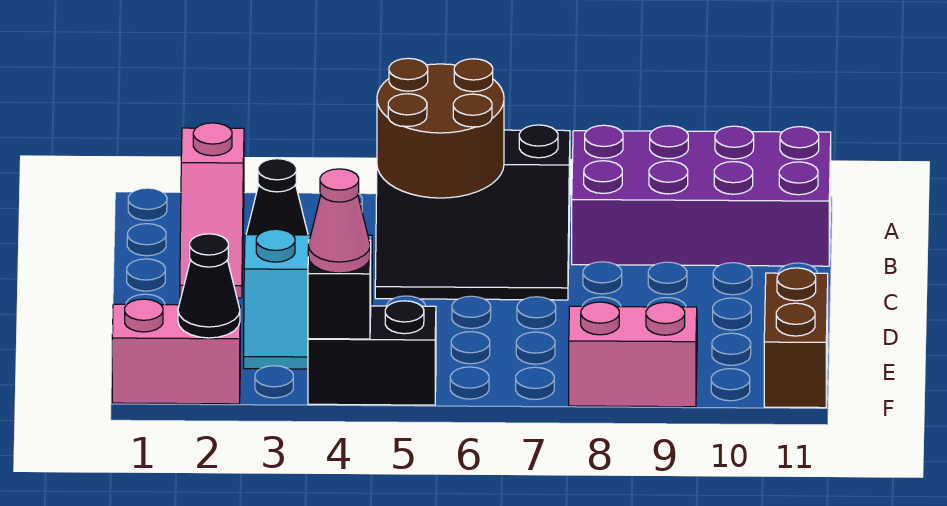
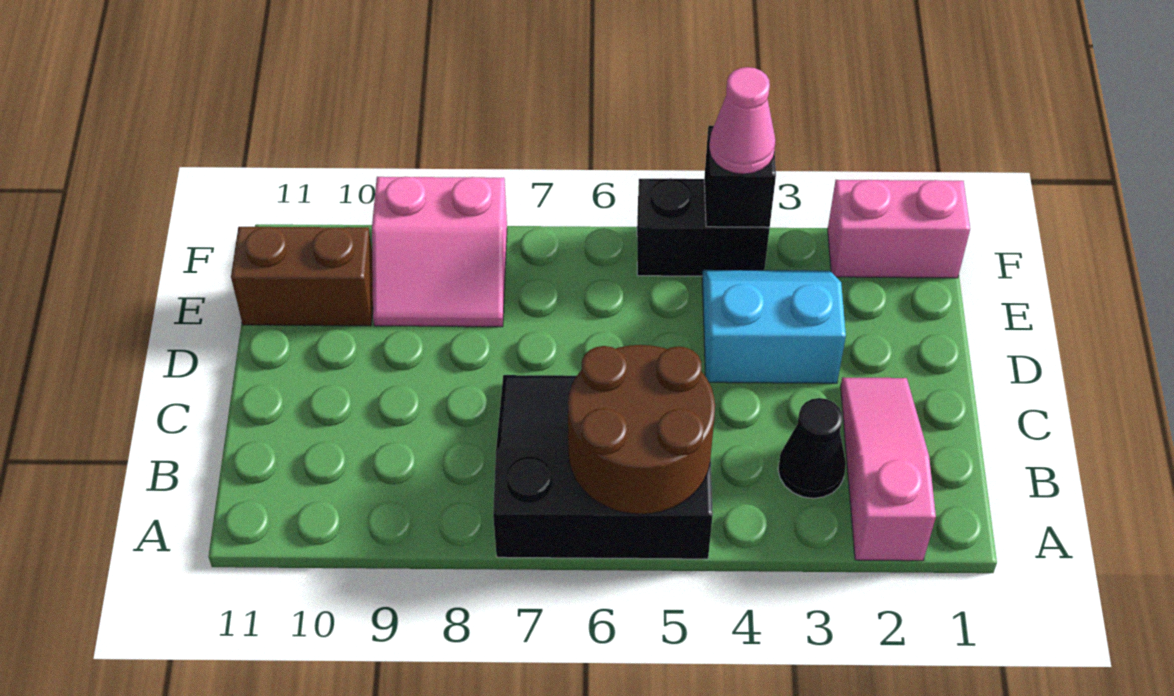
purple brick A8:B11 level 1 -> none
brown brick E11:F11 level 1 -> brown brick E10:E11 level 1
black cone F2 level 2 -> none

